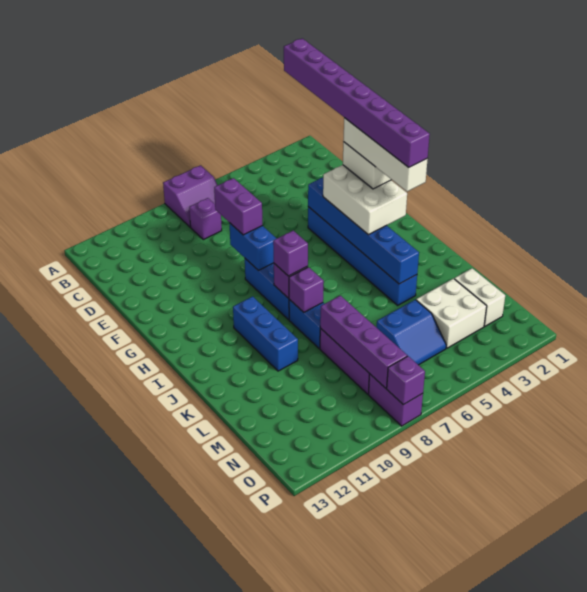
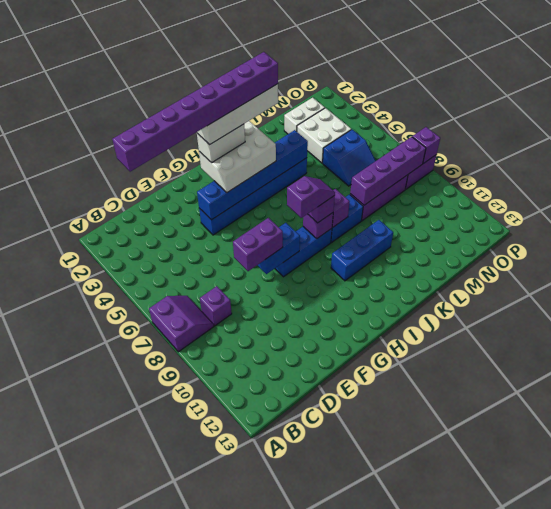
none -> purple slope H8:I8 level 4 top H
blue slope M5:N6 level 1 top M -> blue slope M5:N6 level 1 top 5

